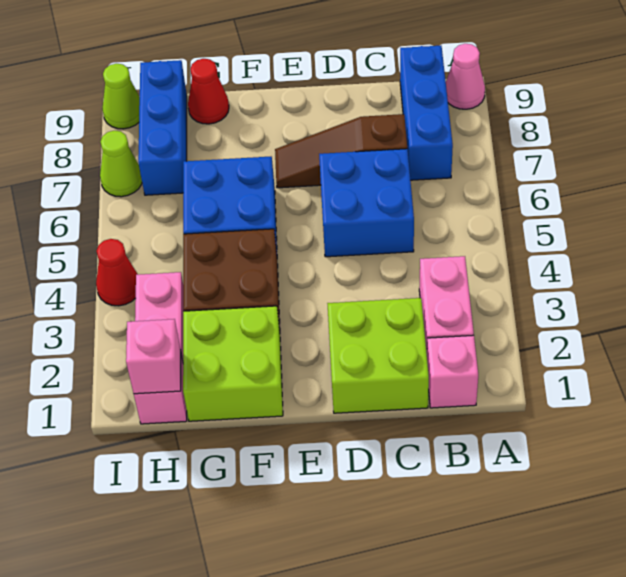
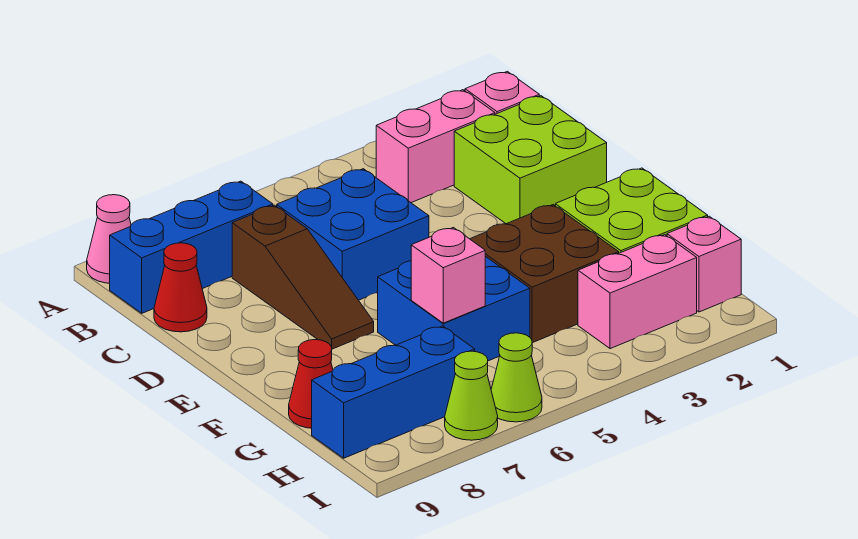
pink brick H1 level 2 -> pink brick G6 level 2
red cone I4 level 1 -> red cone C9 level 1
lime cone I9 level 1 -> lime cone I6 level 1

